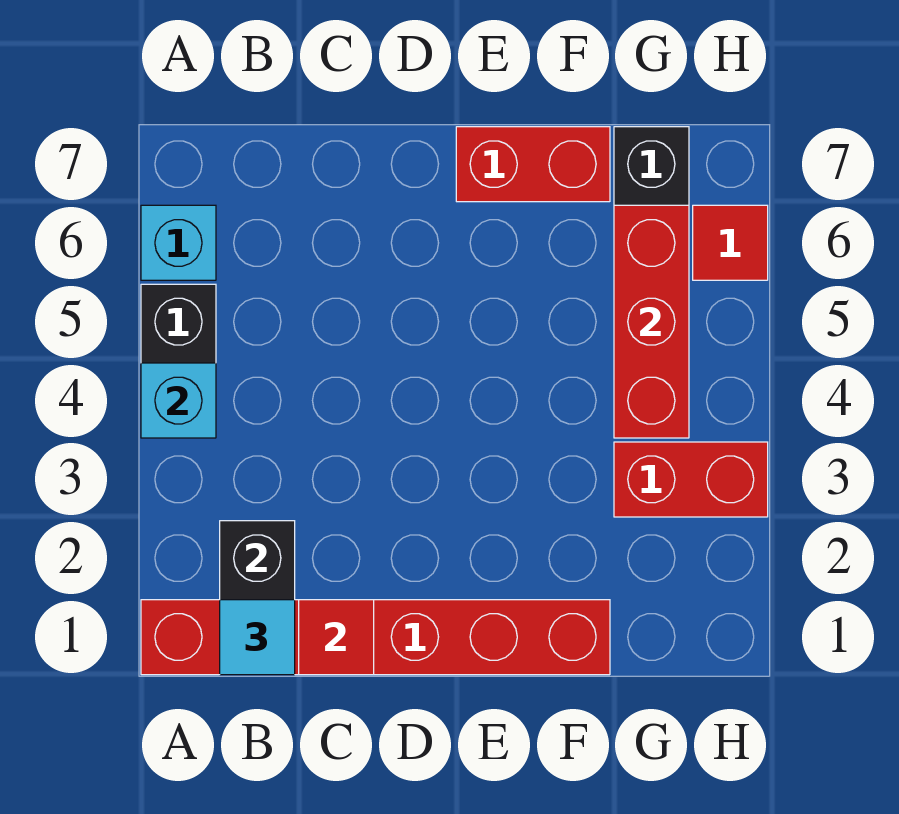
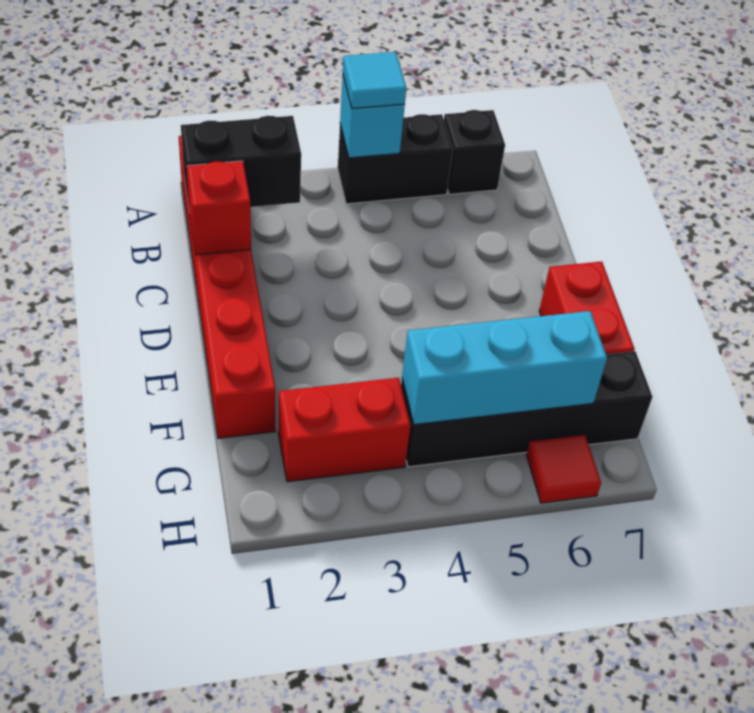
cyan brick A6 level 1 -> black brick A6 level 1
cyan tile B1 level 3 -> cyan tile A4 level 3
red tile C1 level 2 -> red brick C1 level 2
red brick G3:H3 level 1 -> red brick G2:G3 level 1
red brick G4:G6 level 2 -> cyan brick G4:G6 level 2

